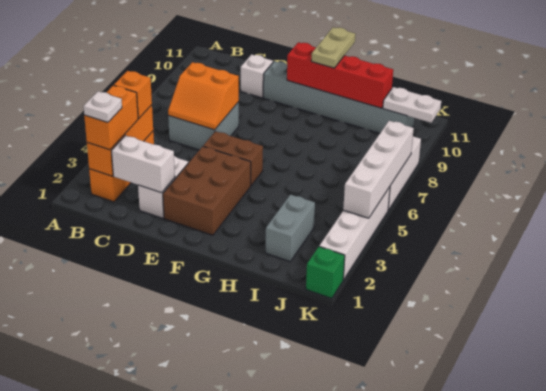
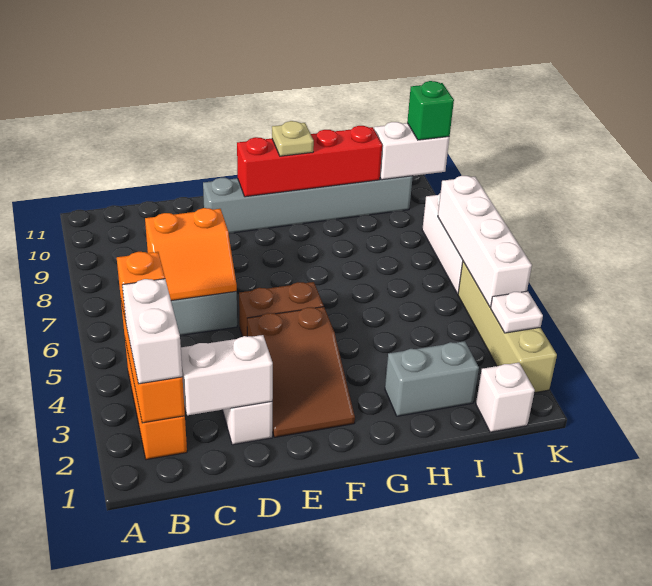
orange brick B2:B3 level 3 -> white brick B2:B3 level 3
white plate B2 level 4 -> white plate K3 level 2
white brick D10 level 1 -> white brick J1 level 1
brown brick E2:F4 level 1 -> brown slope E2:F4 level 1 top 4
tan plate G10:G11 level 3 -> tan plate G10 level 3
grey brick I2:I3 level 1 -> grey brick H2:I2 level 1
white plate J10:K10 level 2 -> white brick J10:K10 level 2
green brick K1 level 1 -> green brick K10 level 3
white brick K2:K5 level 1 -> tan brick K2:K5 level 1

